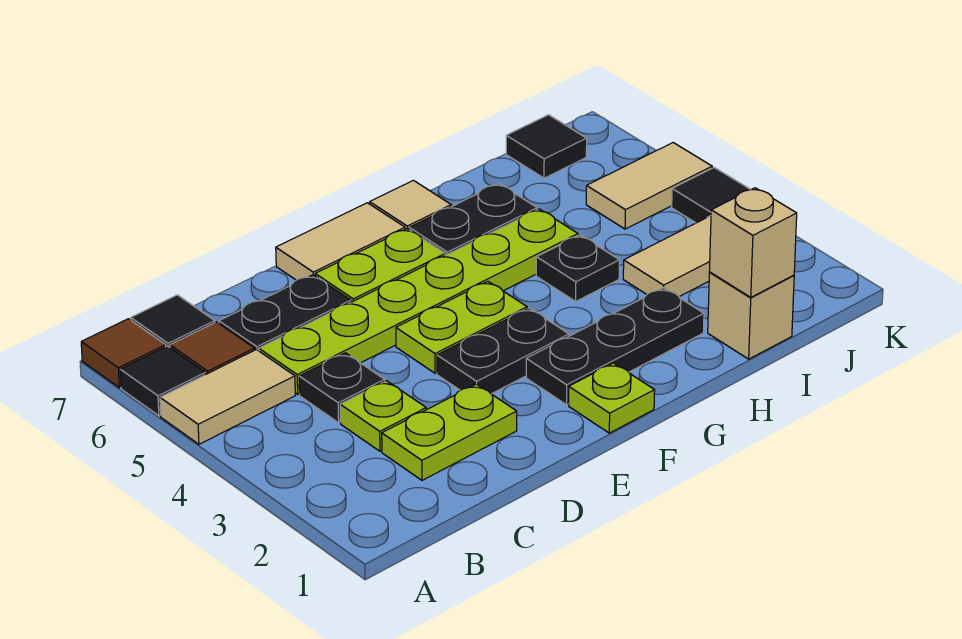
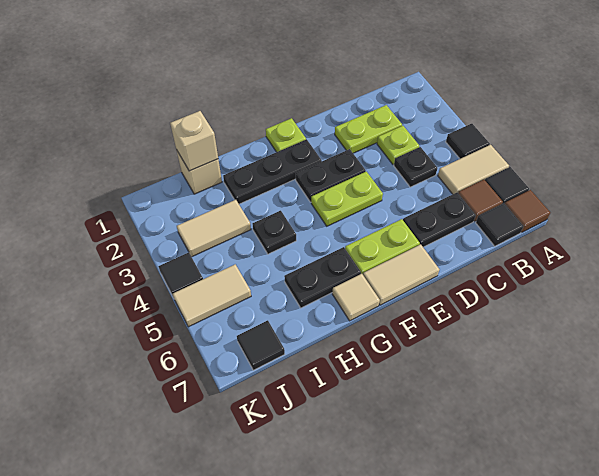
none -> black tile A4 level 1
lime plate C5:H5 level 1 -> none

